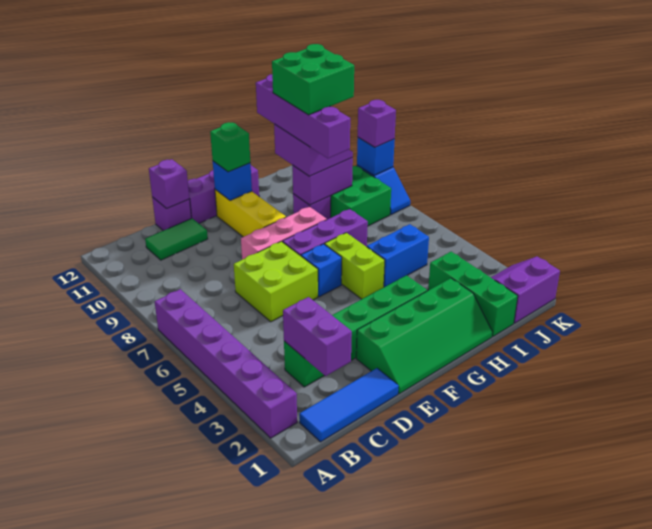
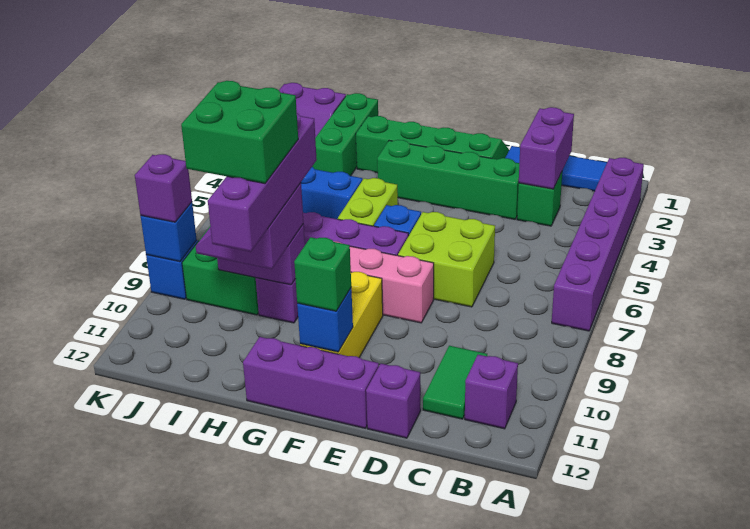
green tile C11:D11 level 1 -> green tile C10:C11 level 1
purple brick D12 level 2 -> purple brick B11 level 1

